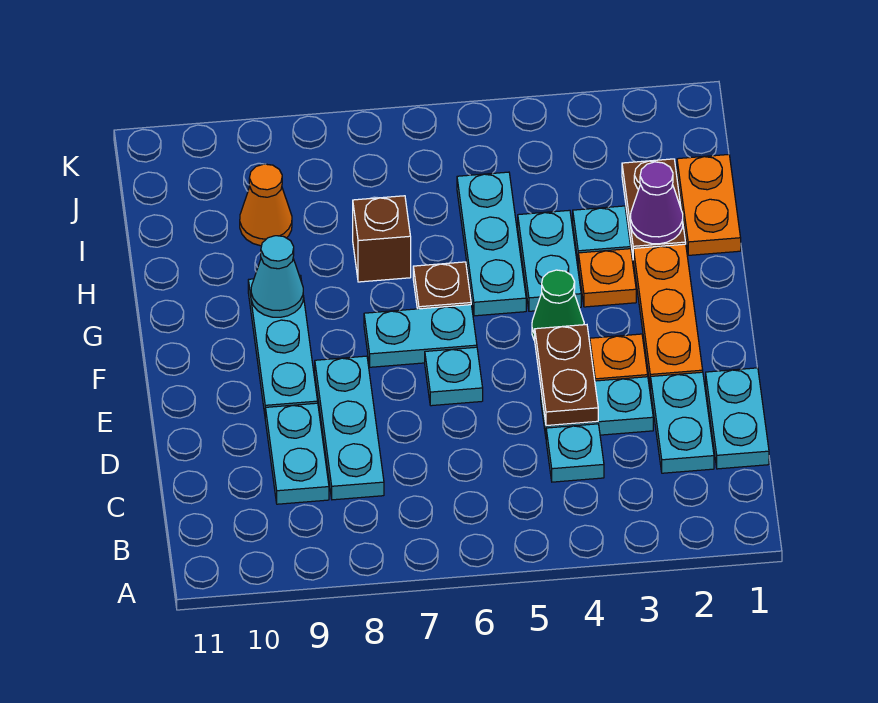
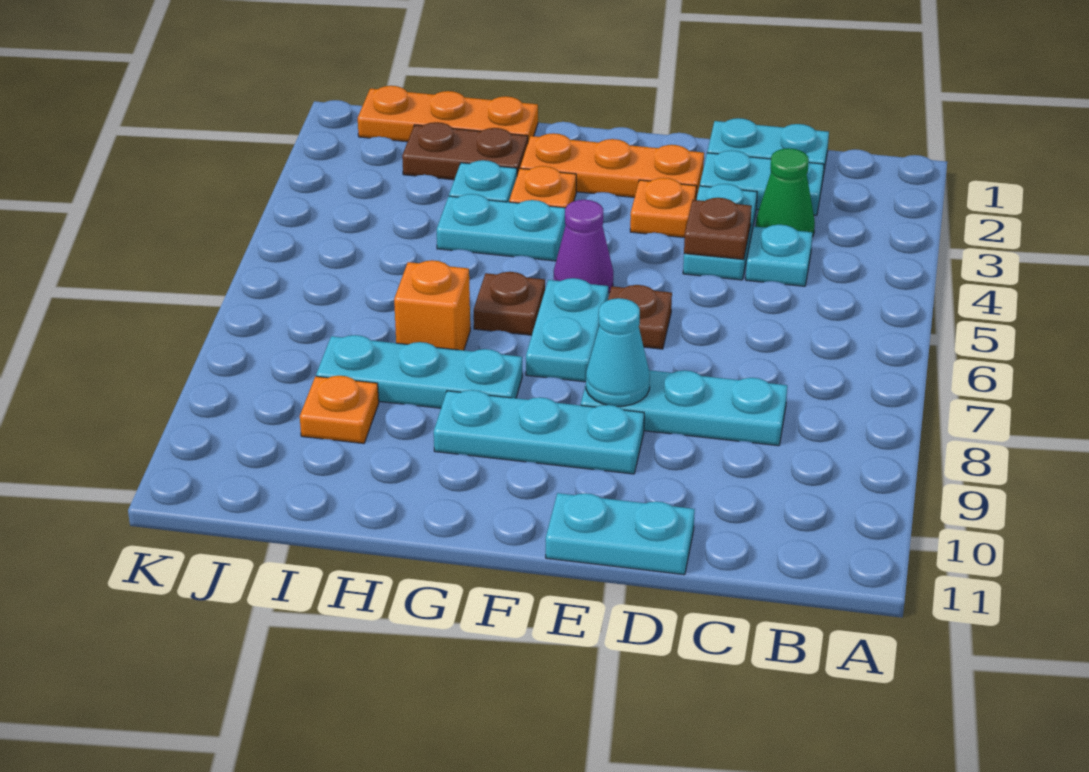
cyan plate C9:D9 level 1 -> cyan plate D11:E11 level 1
brown plate D4:E4 level 2 -> brown plate D4 level 2
cyan plate E6 level 1 -> brown plate E6 level 1
green cone F4 level 1 -> green cone C3 level 1
cyan plate G5:I5 level 1 -> cyan plate G8:I8 level 1
cyan cone G9 level 2 -> cyan cone E8 level 2
orange plate H1:I1 level 1 -> orange plate H1:J1 level 1
purple cone H2 level 2 -> purple cone F5 level 1
brown brick H7 level 1 -> orange brick H7 level 1
orange cone I9 level 1 -> orange plate I9 level 1

